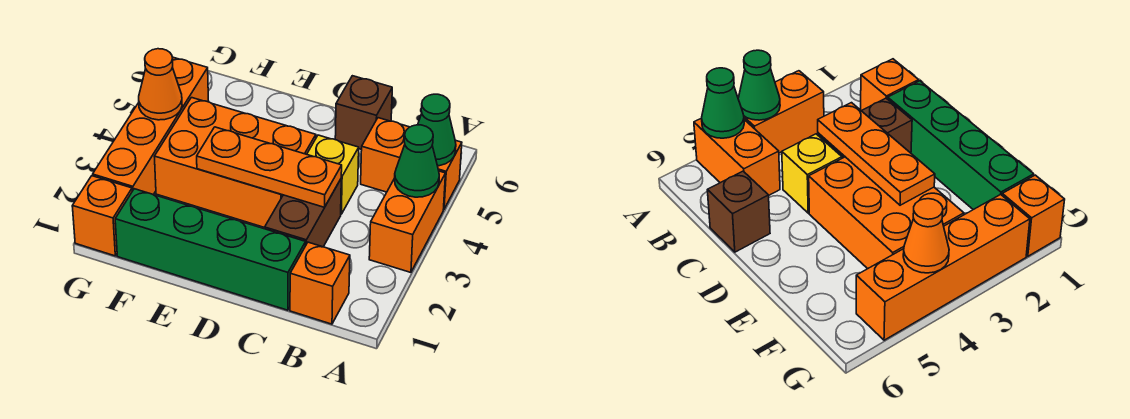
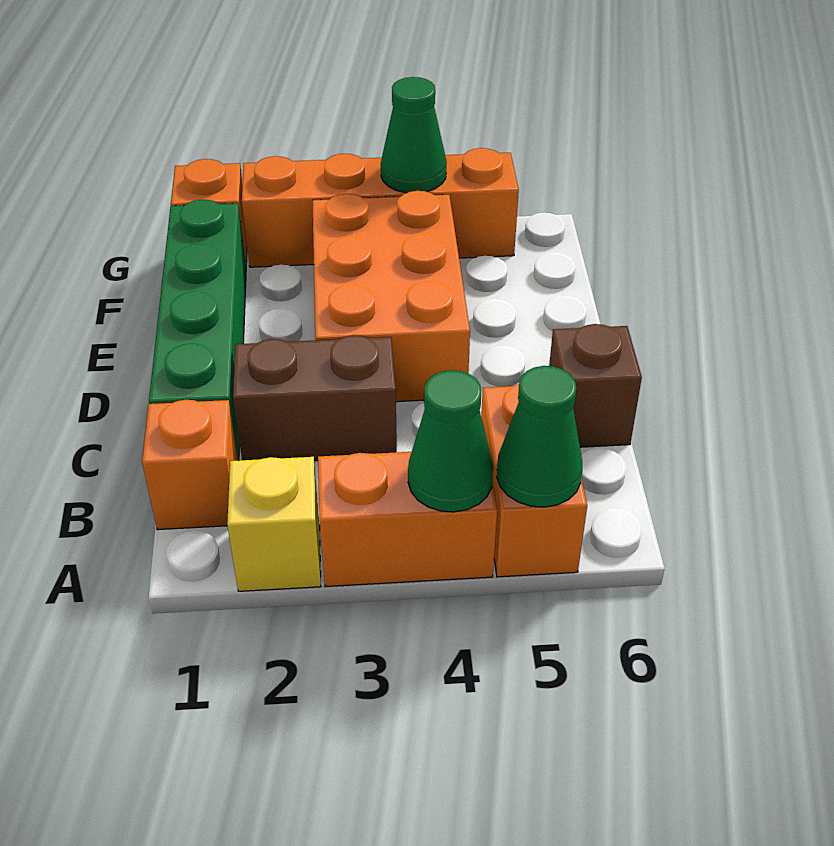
orange plate C3:E3 level 2 -> none
yellow brick C4 level 1 -> yellow brick A2 level 1
orange cone G4 level 2 -> green cone G4 level 2

